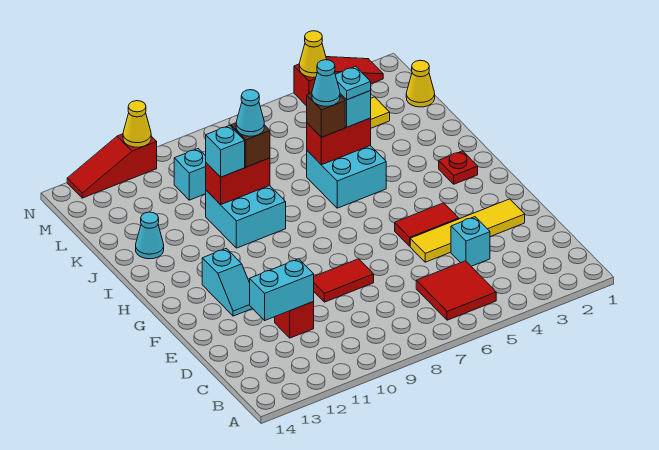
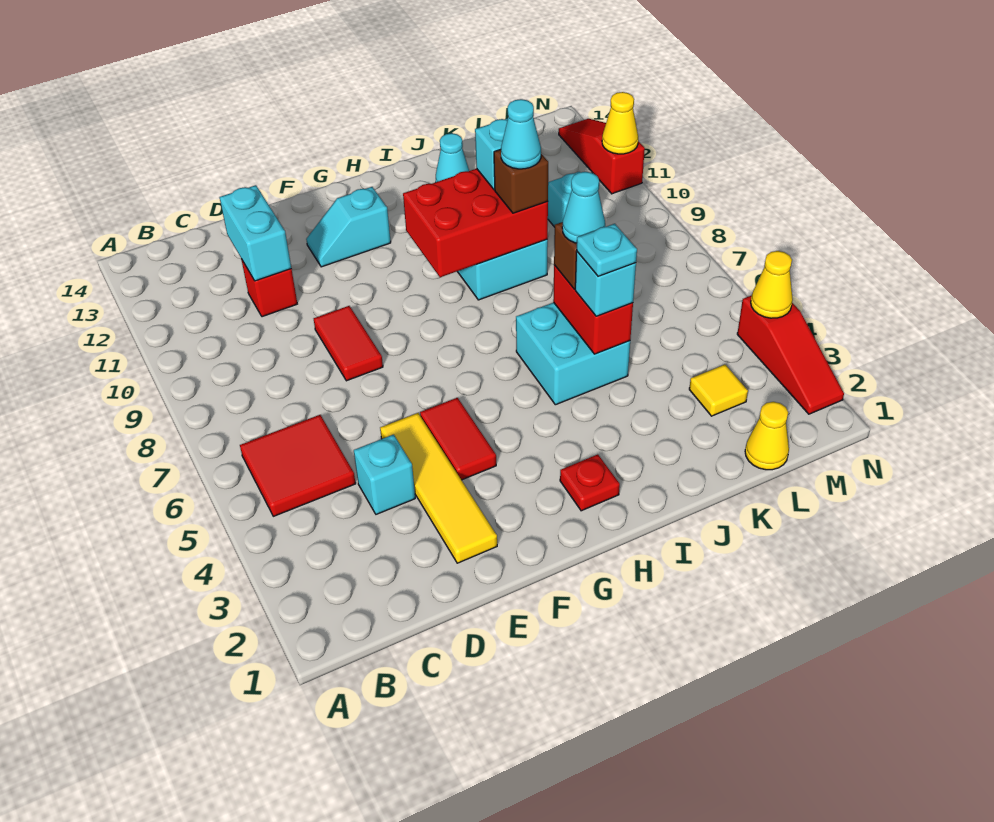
red brick J9:J10 level 2 -> red brick H9:J10 level 2

